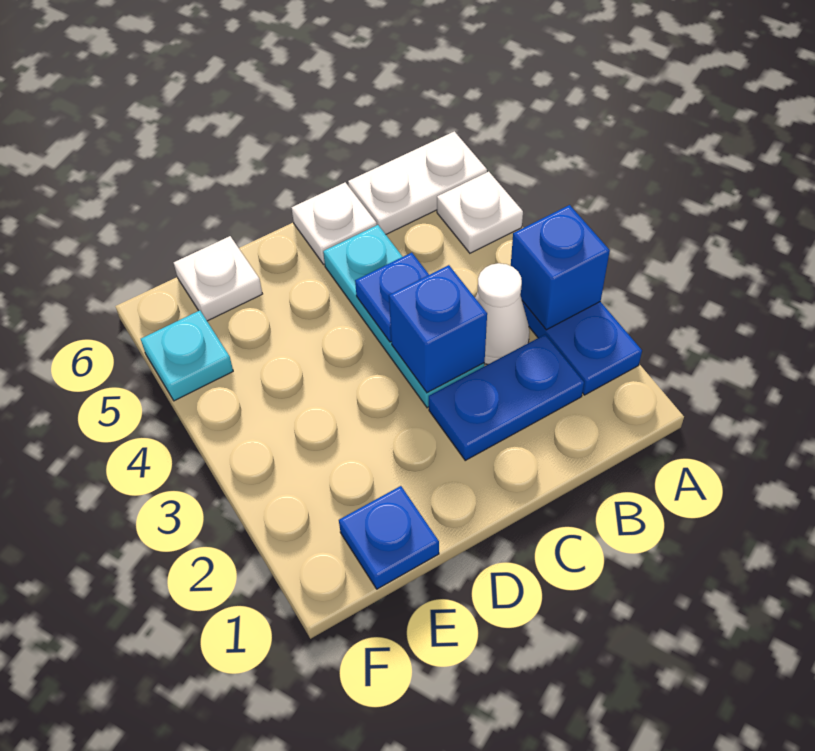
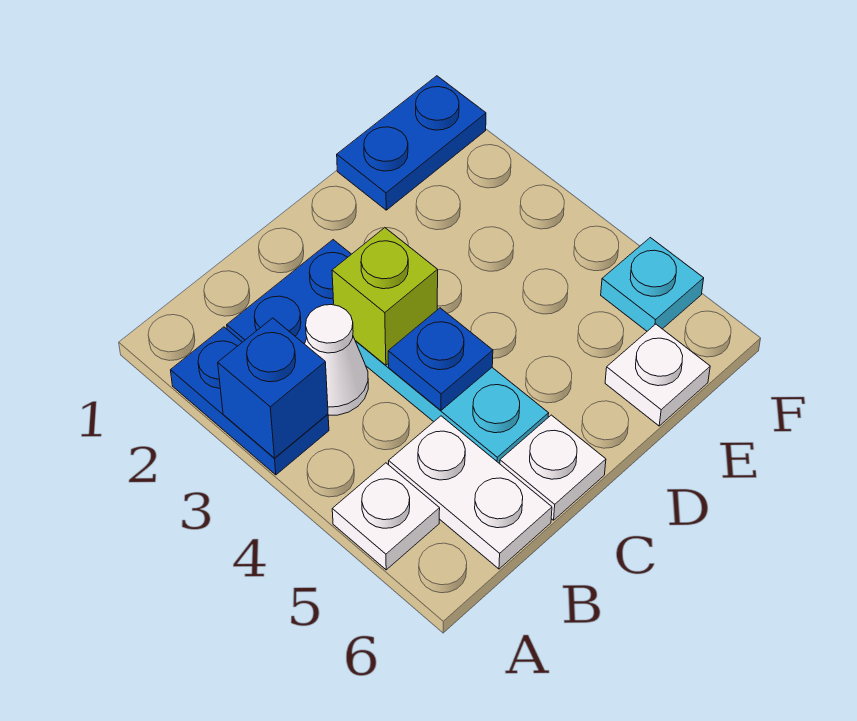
white plate A6:B6 level 1 -> white plate B5:B6 level 1
blue brick C3 level 2 -> lime brick C3 level 2
blue plate E1 level 1 -> blue plate E1:F1 level 1

